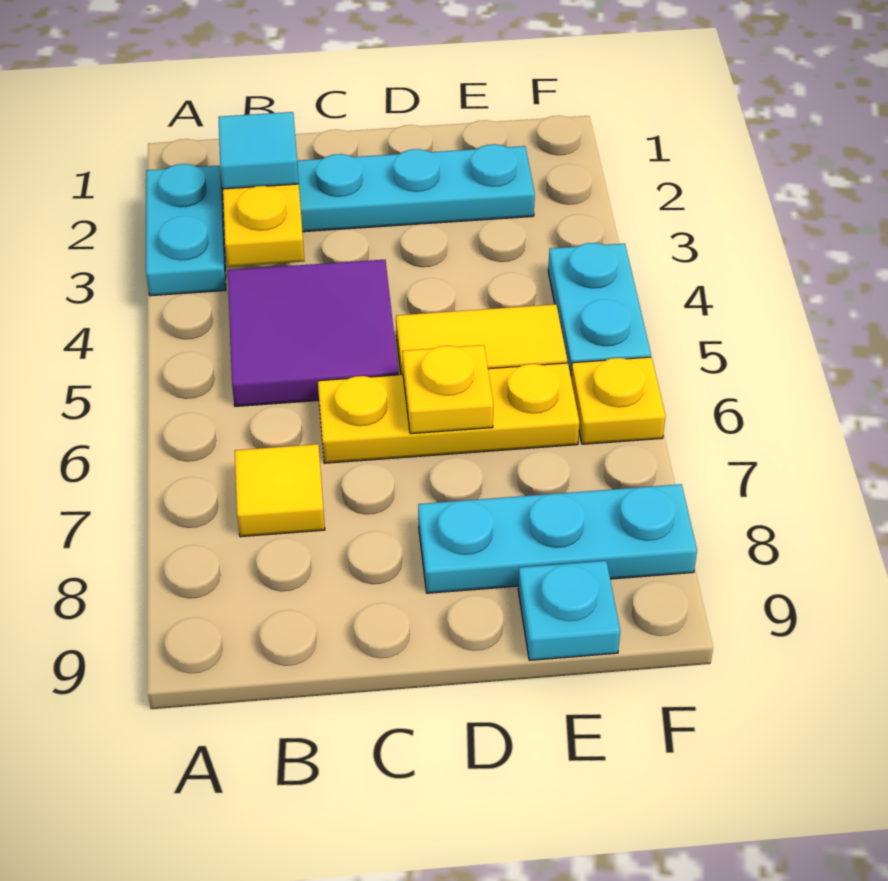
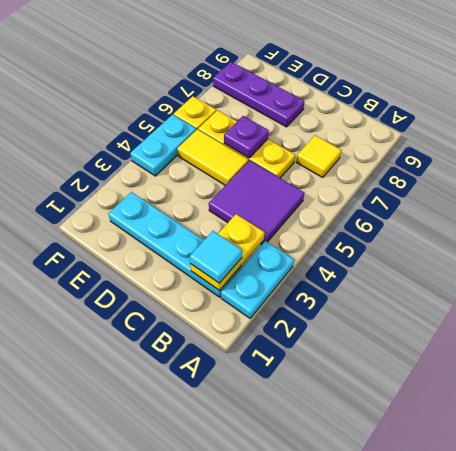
yellow plate D6 level 2 -> purple plate D6 level 2
cyan plate D8:F8 level 1 -> purple plate D8:F8 level 1
cyan plate E9 level 1 -> none

